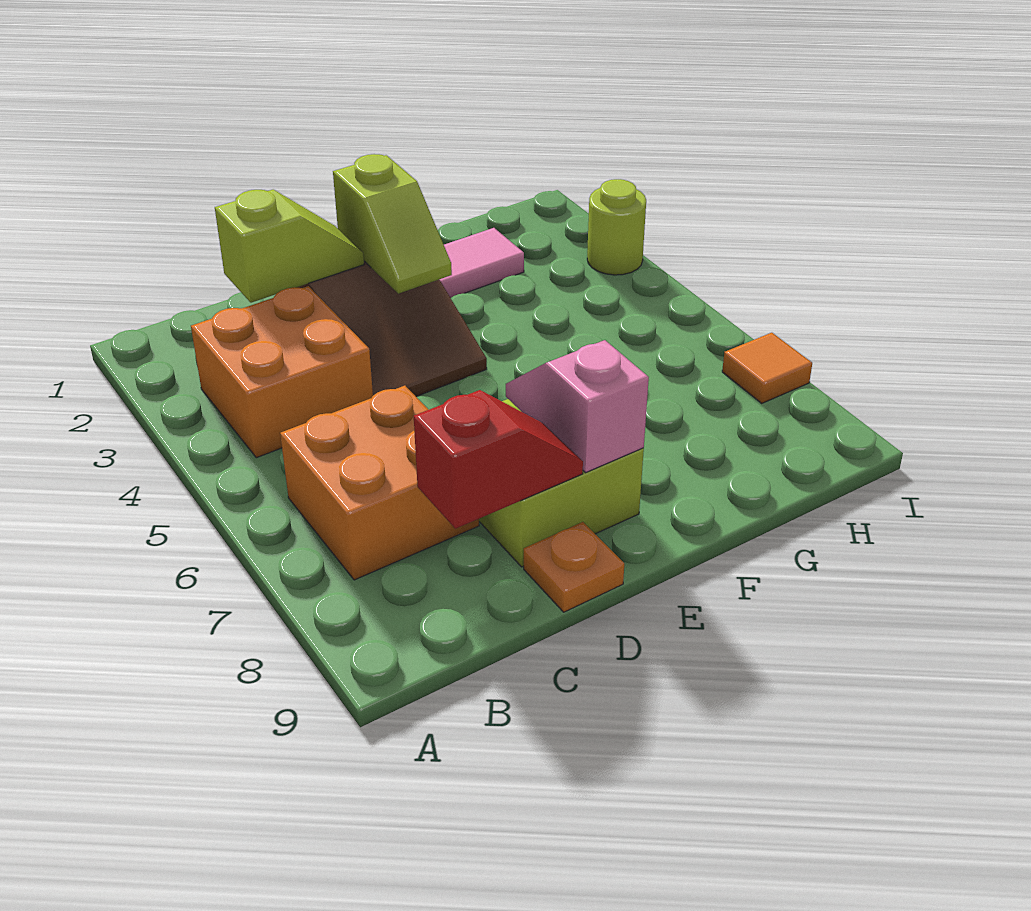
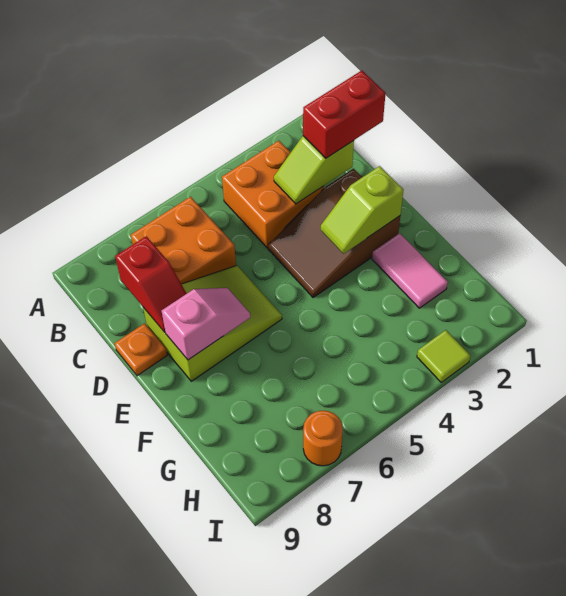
none -> red brick C1:C2 level 3
lime slope C2:D2 level 2 top C -> lime slope C2:C3 level 2 top 2
lime round brick I3 level 1 -> lime tile I3 level 1
orange tile I7 level 1 -> orange round brick I7 level 1

